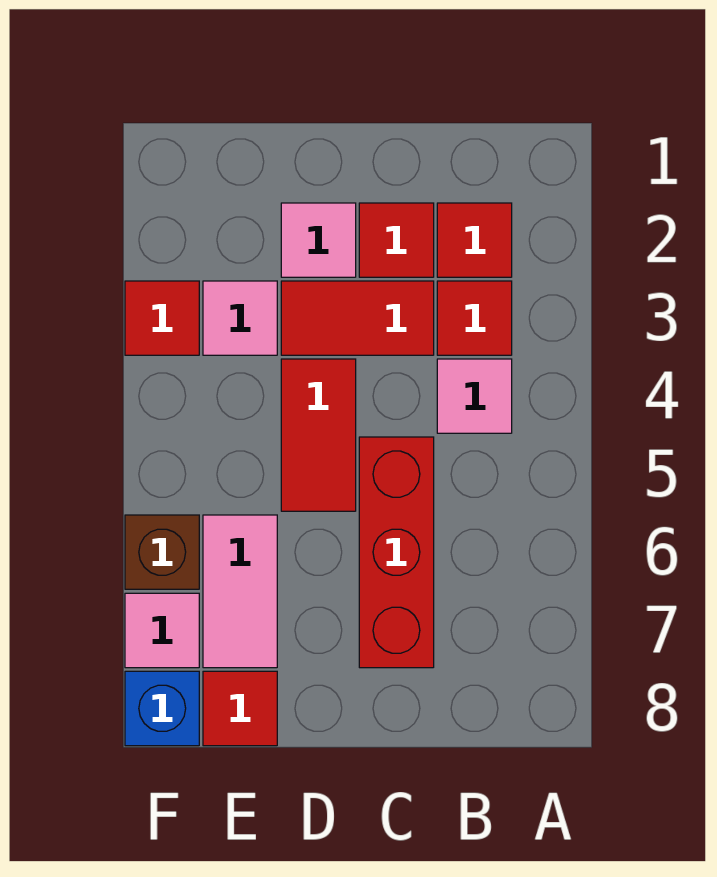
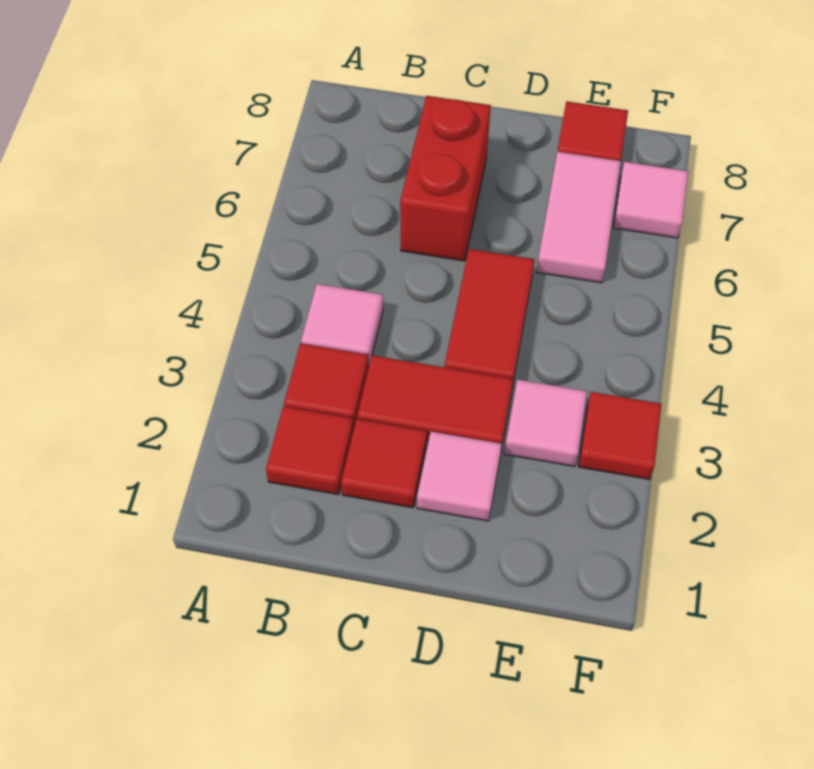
red brick C5:C7 level 1 -> red brick C6:C7 level 1
brown brick F6 level 1 -> none
blue brick F8 level 1 -> none

